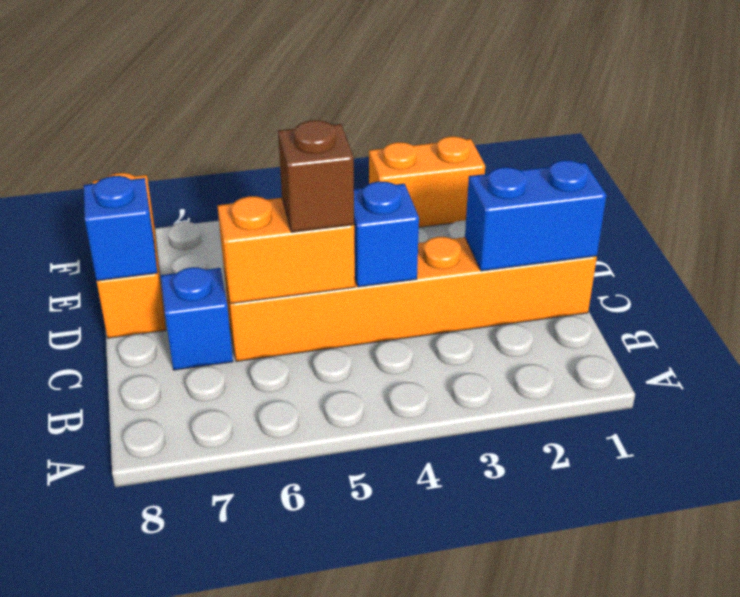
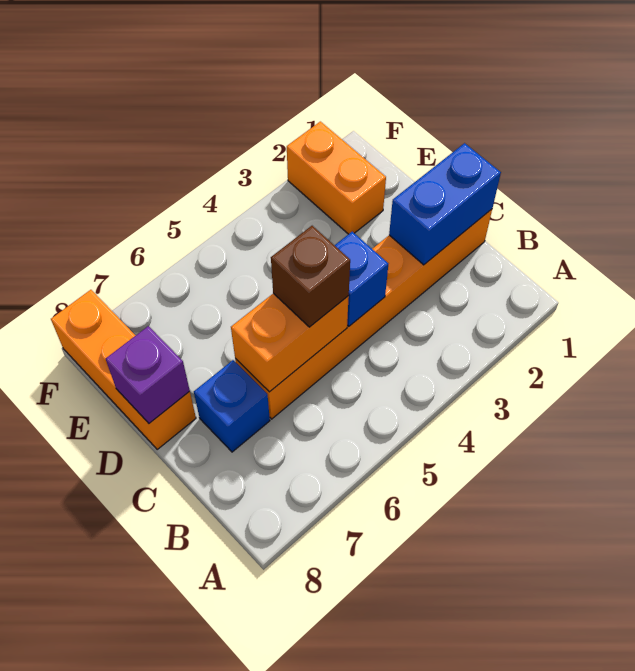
blue brick D8 level 2 -> purple brick D8 level 2
orange brick F2:F3 level 1 -> orange brick E2:F2 level 1

